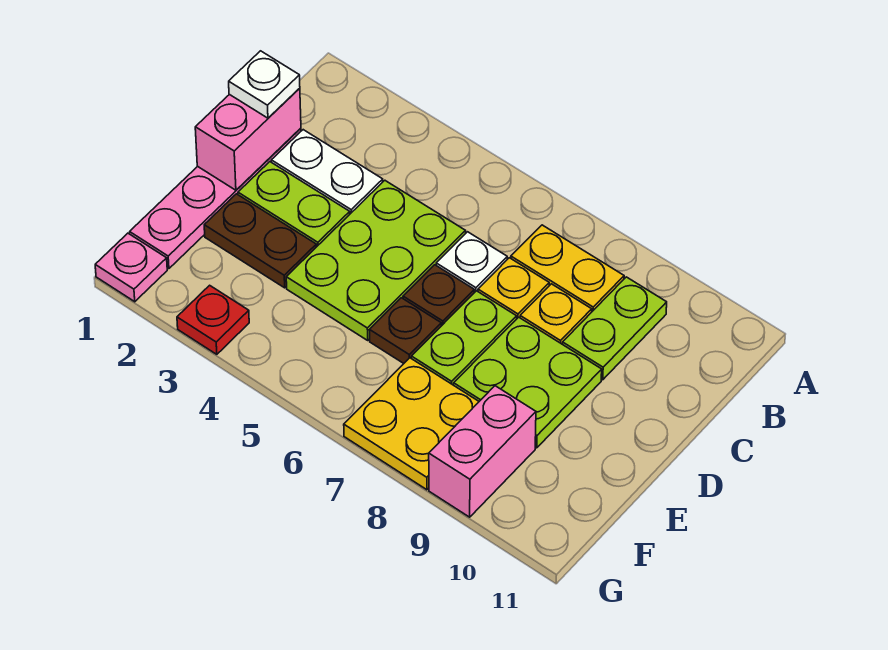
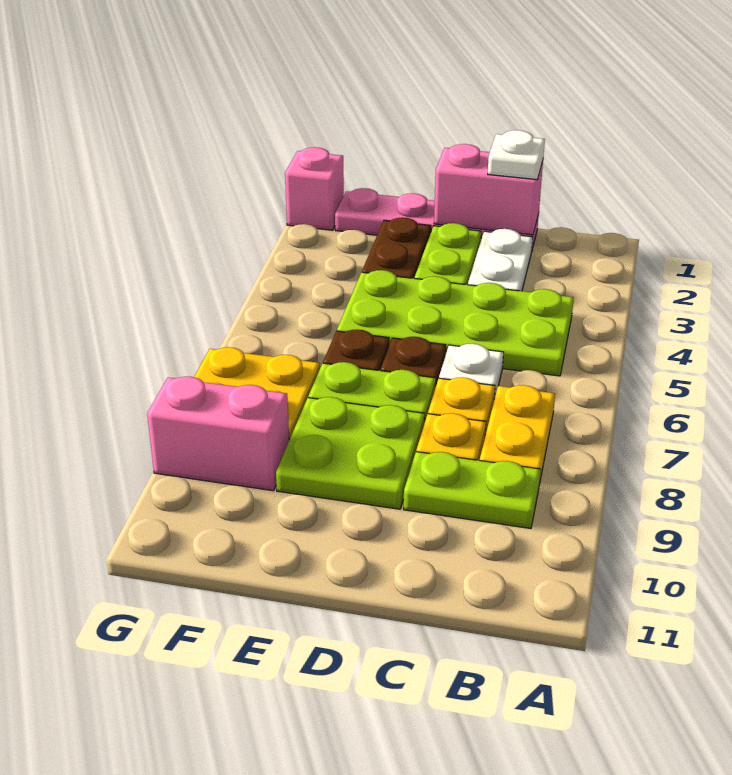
lime plate C4:E5 level 1 -> lime plate B4:E5 level 1
pink plate G1 level 1 -> pink brick G1 level 1
red plate G3 level 1 -> none

